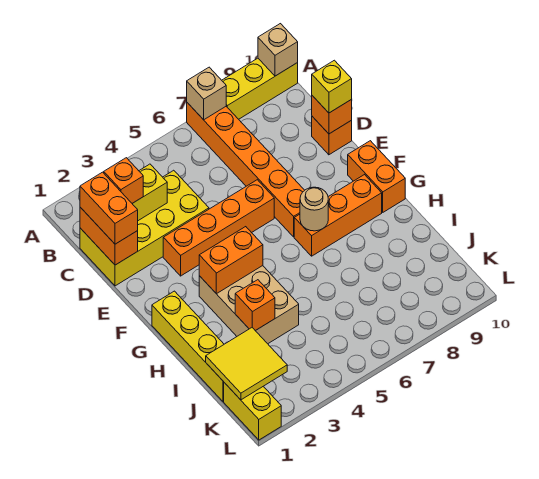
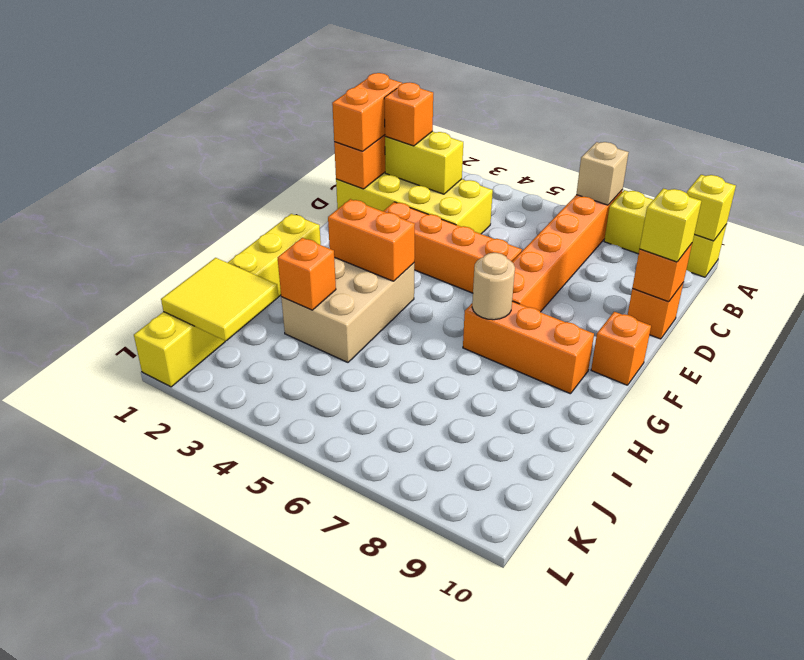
tan brick A10 level 2 -> yellow brick A10 level 2
orange brick F10:G10 level 1 -> orange brick F10 level 1

